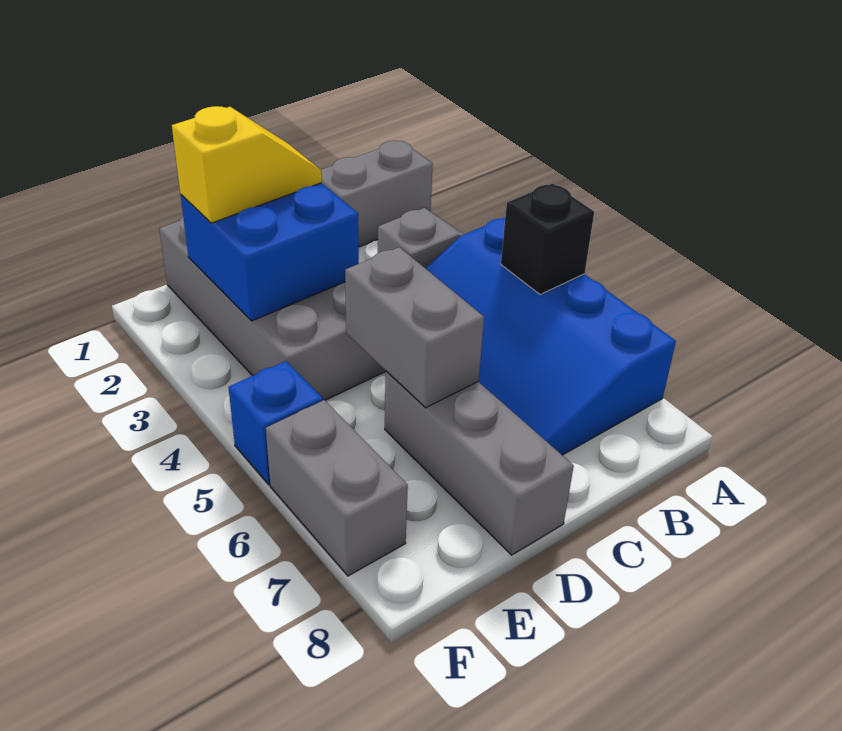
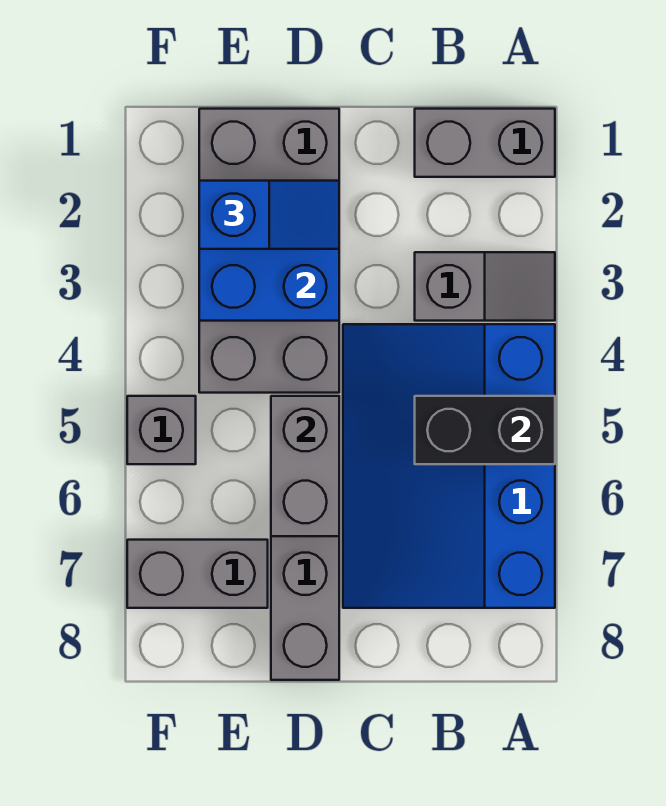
black brick A5 level 2 -> black brick A5:B5 level 2
yellow slope D2:E2 level 3 top E -> blue slope D2:E2 level 3 top E
blue brick F5 level 1 -> grey brick F5 level 1
grey brick F6:F7 level 1 -> grey brick E7:F7 level 1

